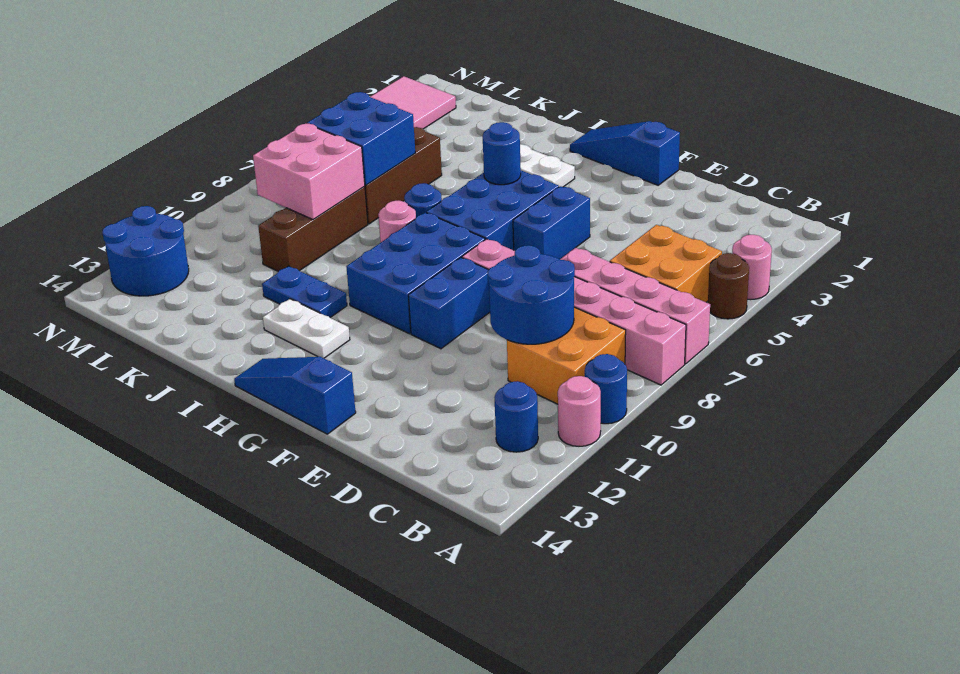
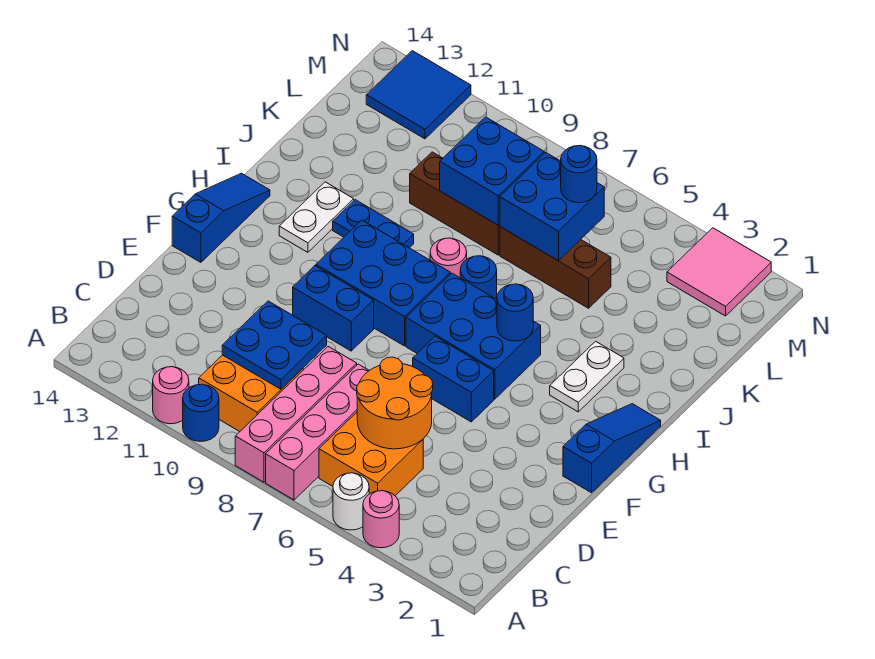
brown round brick A5 level 1 -> white round brick A5 level 1
pink brick A8:F8 level 1 -> pink brick A8:D8 level 1
blue round brick B12 level 1 -> blue round brick L6 level 3
none -> orange round brick C5:D6 level 2
blue round brick C9:D10 level 2 -> blue plate C9:D10 level 2
blue plate I11:J11 level 1 -> blue plate I10:I11 level 1
pink brick K8:L9 level 2 -> blue brick K8:L9 level 2
blue round brick M12:N13 level 1 -> blue tile M12:N13 level 1

